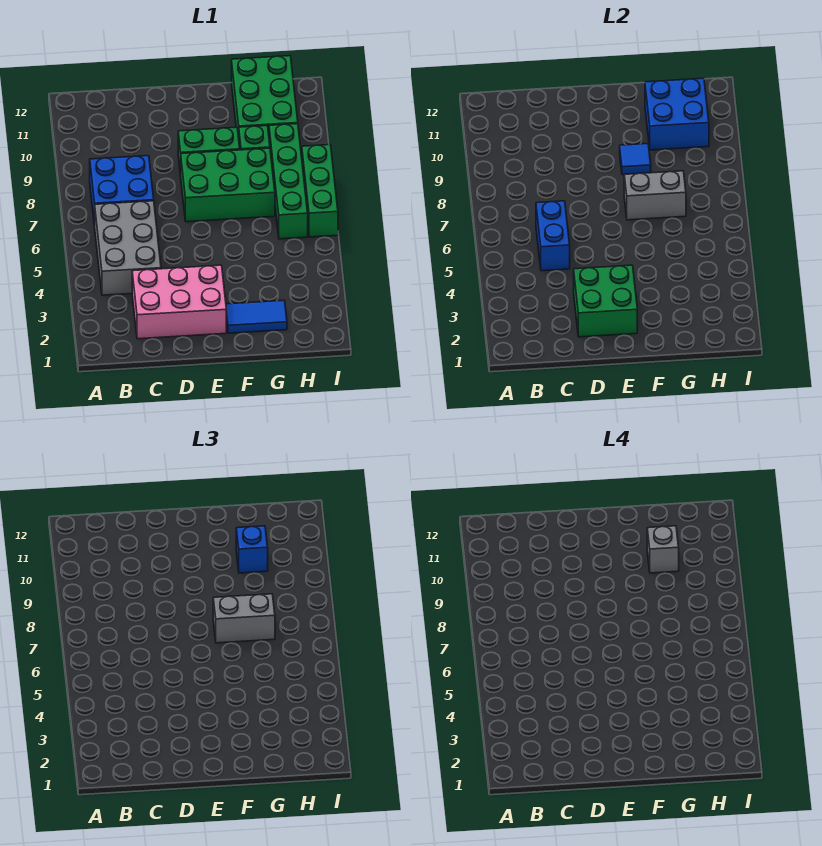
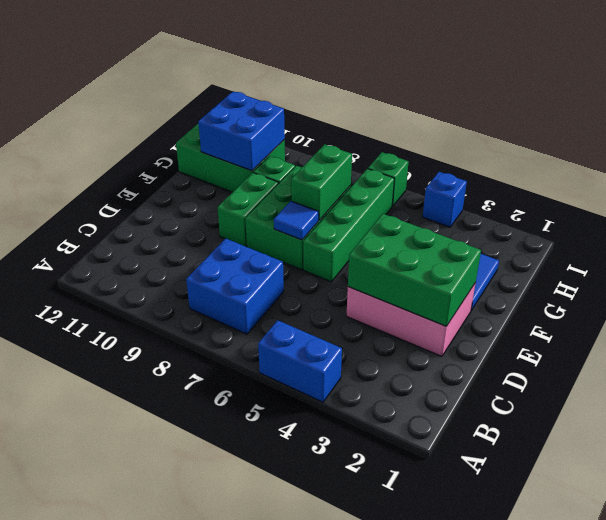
grey brick B4:C6 level 1 -> none
pink brick C2:E3 level 1 -> pink brick D2:E4 level 1
blue brick C5:C6 level 2 -> blue brick A4:A5 level 1
green brick D2:E3 level 2 -> green brick D2:E4 level 2
grey brick F7:G7 level 2 -> green brick F7:G7 level 2
grey brick F7:G7 level 3 -> none
blue tile F9 level 2 -> blue tile E7 level 2
blue brick G10 level 3 -> blue brick I4 level 1
grey brick G10 level 4 -> none
green brick H6:H9 level 1 -> green brick E6:H6 level 1
green brick I6:I8 level 1 -> green brick I6 level 1

